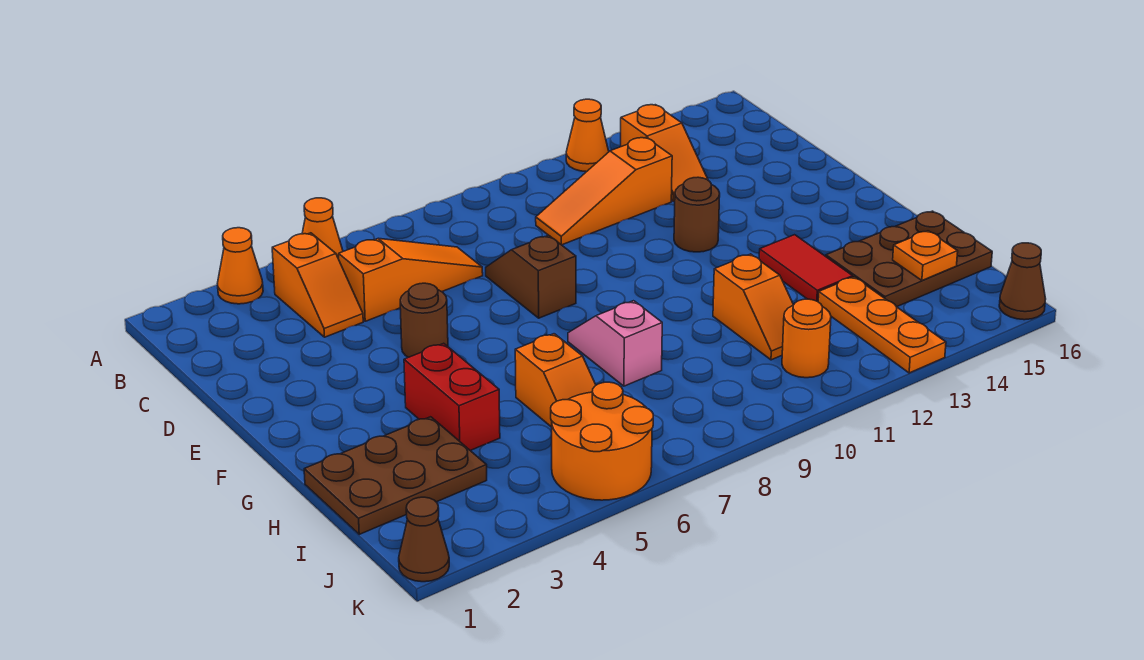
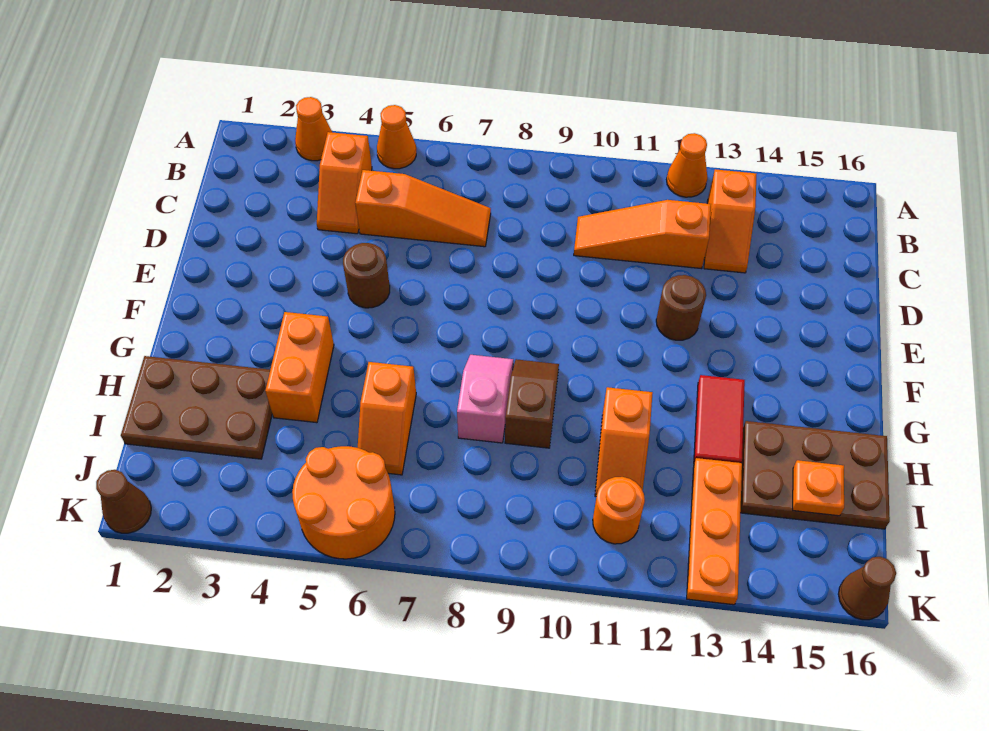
brown slope D8:E8 level 1 top E -> brown slope G9:H9 level 1 top H
red brick G4:H4 level 1 -> orange brick G4:H4 level 1

